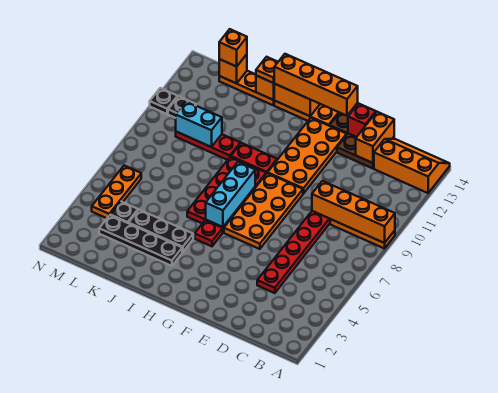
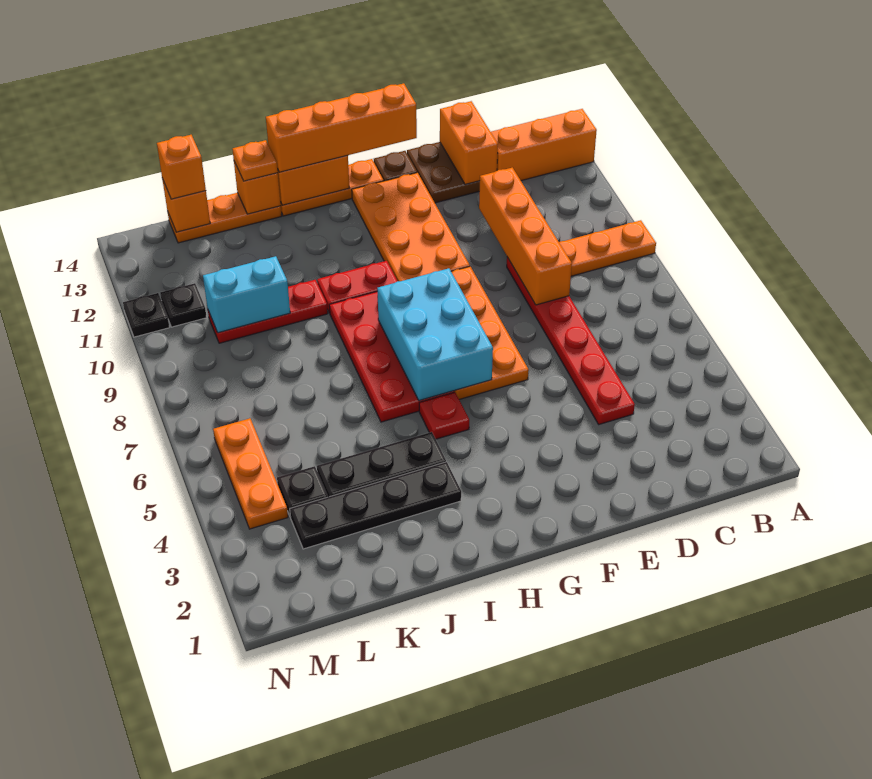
orange brick A9:D9 level 2 -> orange brick D8:D11 level 2
red brick E14 level 2 -> none
cyan brick H6:H8 level 2 -> cyan brick G6:H8 level 2

